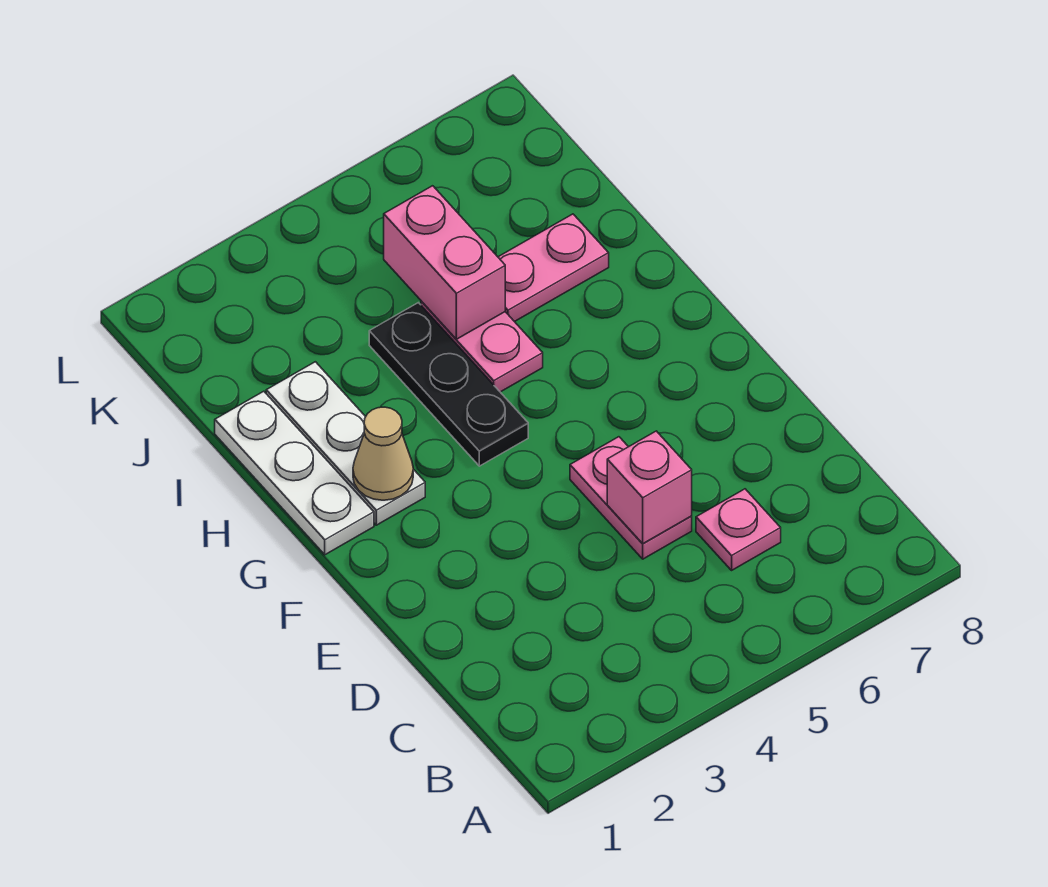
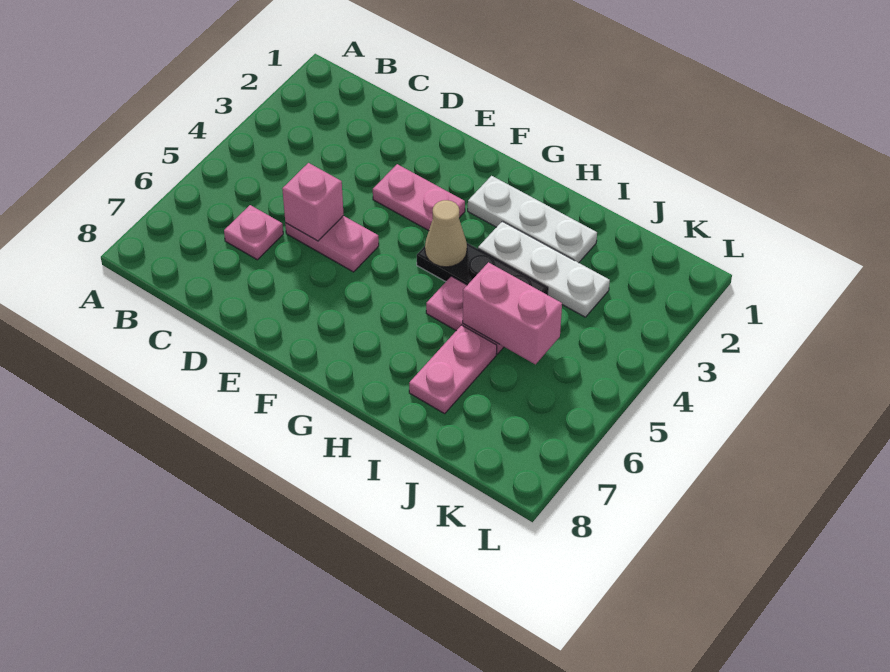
none -> pink plate E3:F3 level 1
white plate G1:I1 level 1 -> white plate H3:J3 level 1
tan cone G2 level 2 -> tan cone G4 level 2

